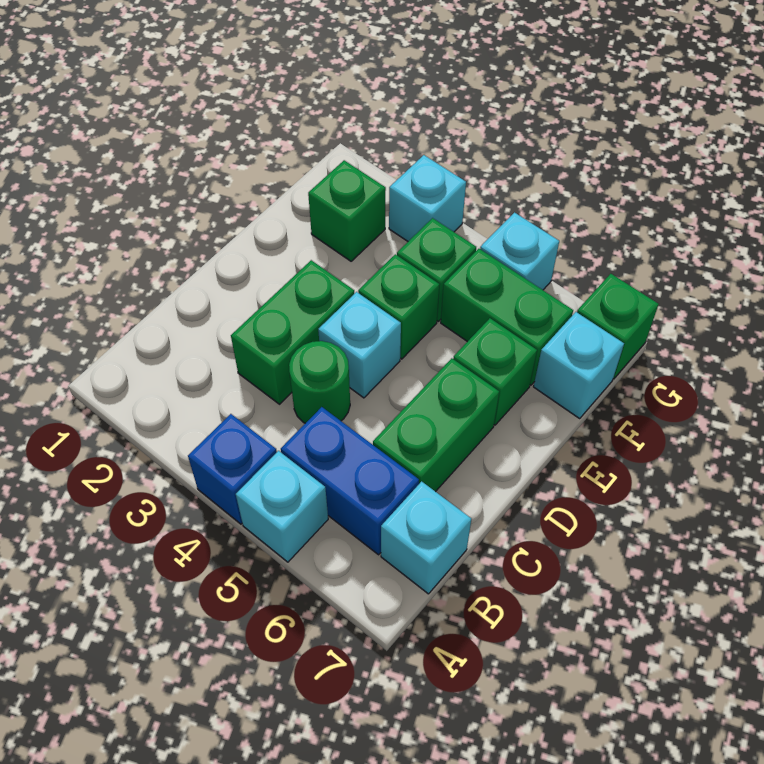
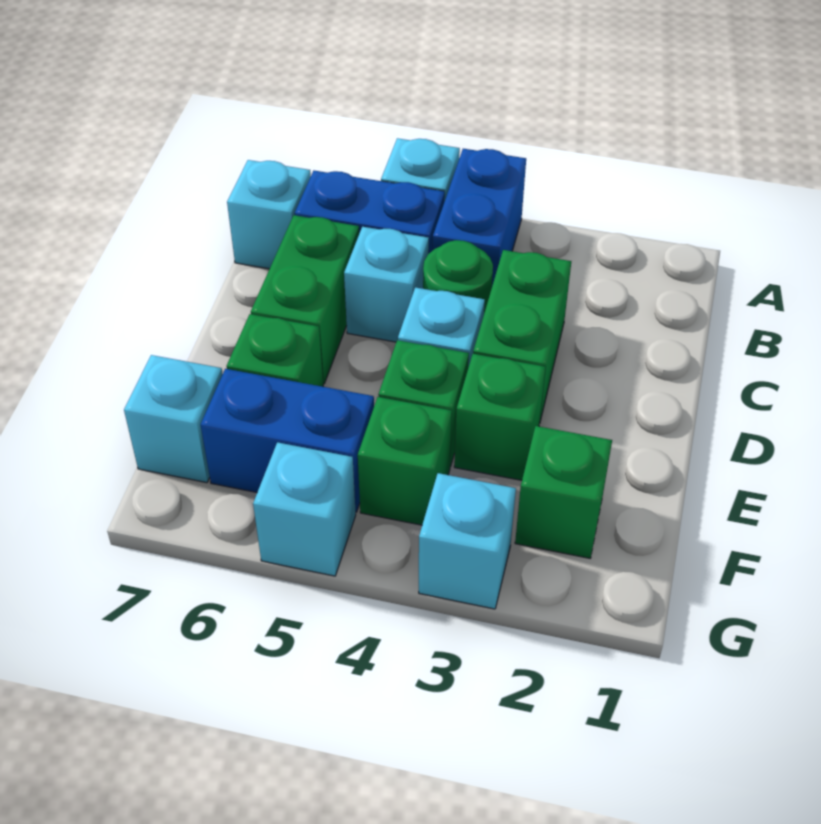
blue brick A4 level 1 -> blue brick A4:B4 level 1
none -> cyan brick C5 level 1
green brick F5:F6 level 1 -> blue brick F5:F6 level 1
green brick G7 level 1 -> green brick E3 level 1

